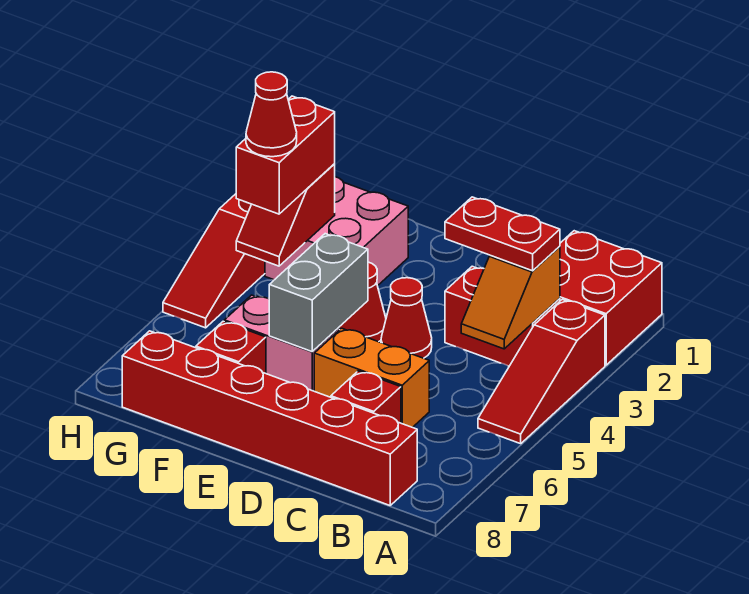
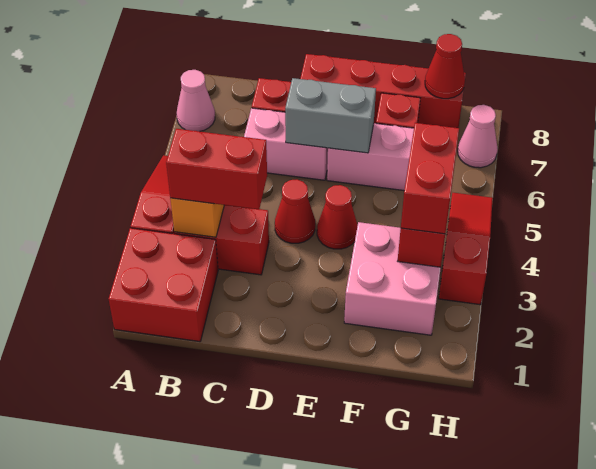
none -> pink cone A7 level 1
red plate B3:C3 level 3 -> red brick B3:C3 level 3
red brick B8:G8 level 1 -> red brick D8:G8 level 1
orange brick C6:D6 level 1 -> pink brick C6:D6 level 1
grey brick E5:E6 level 2 -> grey brick D6:E6 level 2
red cone G4 level 4 -> red cone G8 level 2
none -> pink cone H7 level 1

